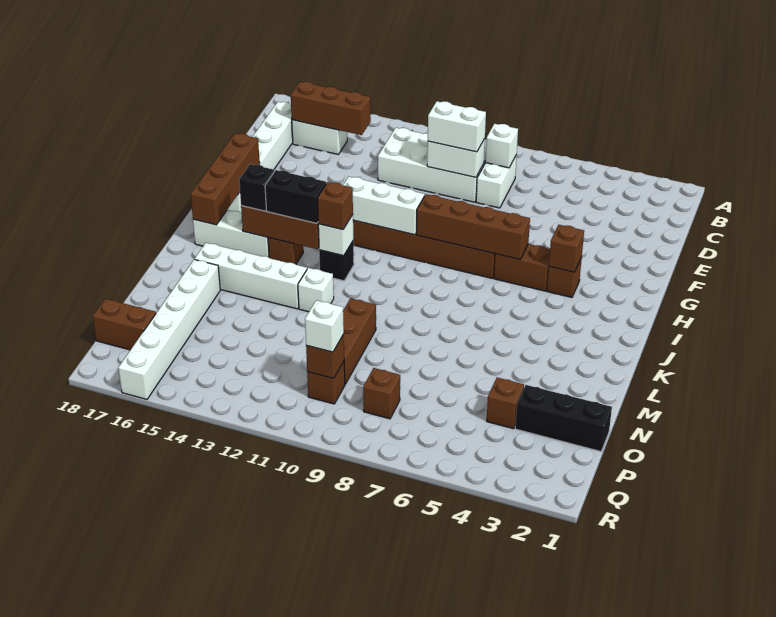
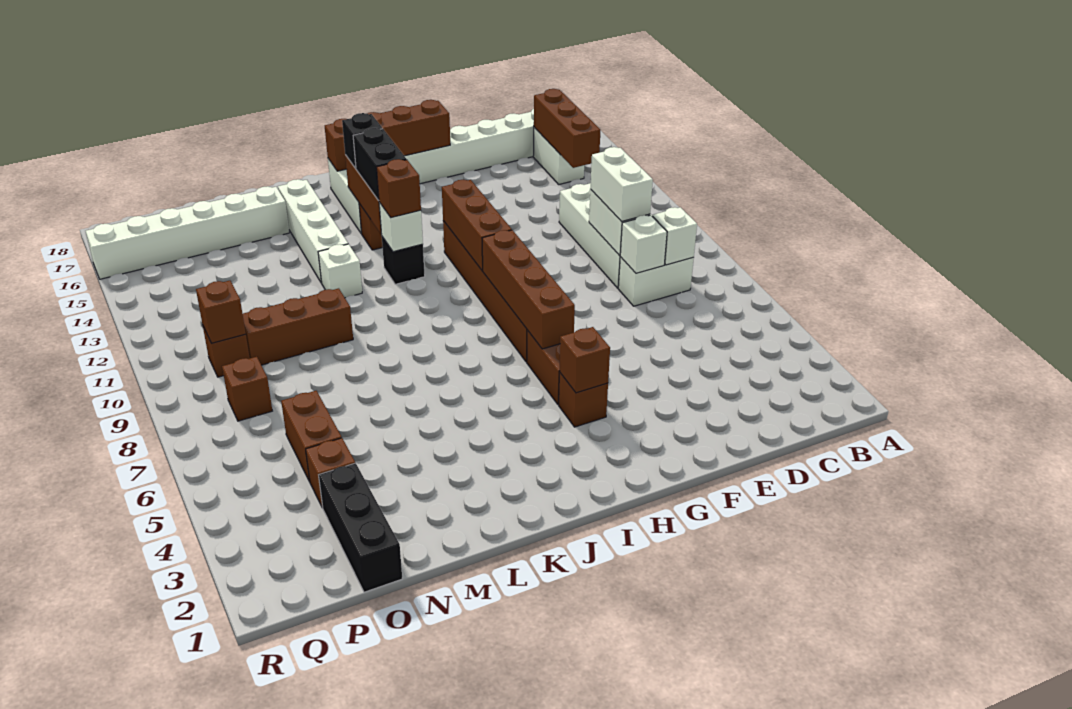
white brick H10:H12 level 2 -> brown brick H10:H12 level 2
white brick P10 level 3 -> white brick D8 level 2
brown brick P17:P18 level 1 -> brown brick O5:O6 level 1

